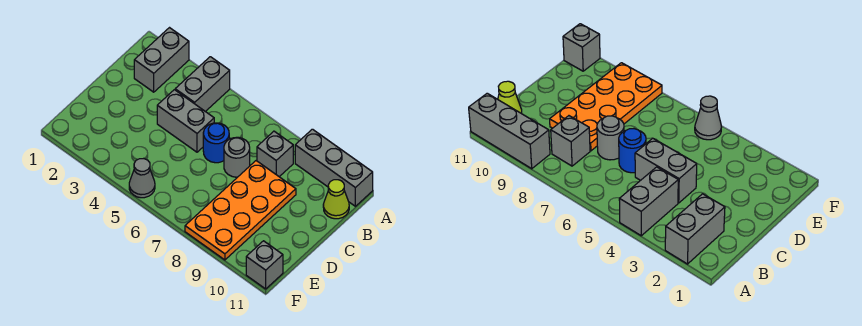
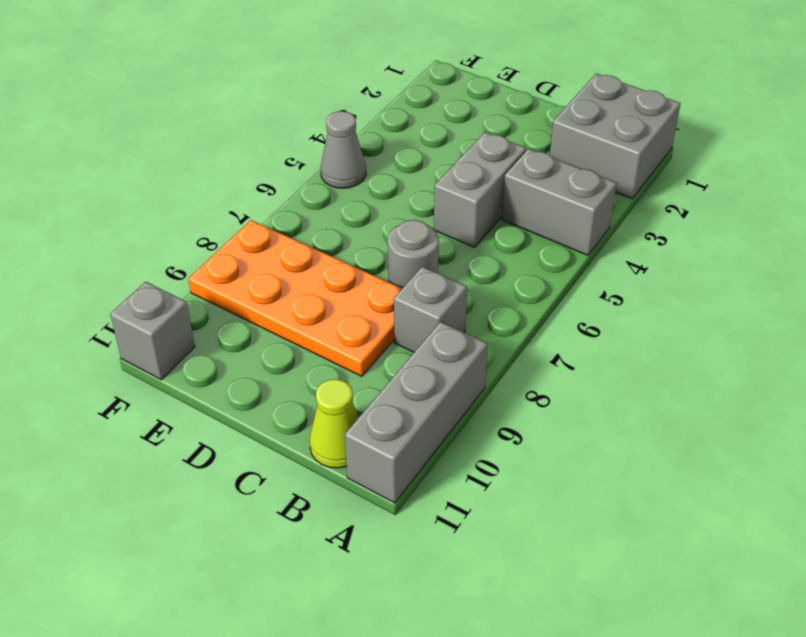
grey brick A2:B2 level 1 -> grey brick A1:B2 level 1
blue round brick C6 level 1 -> none

